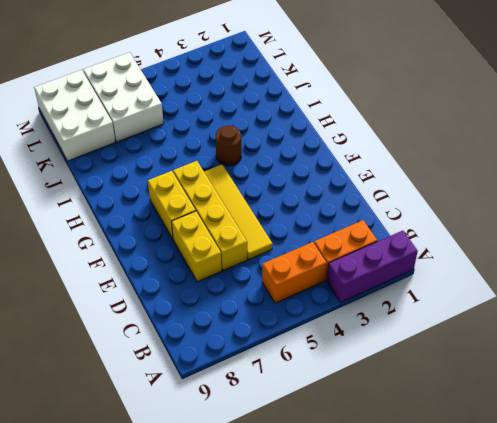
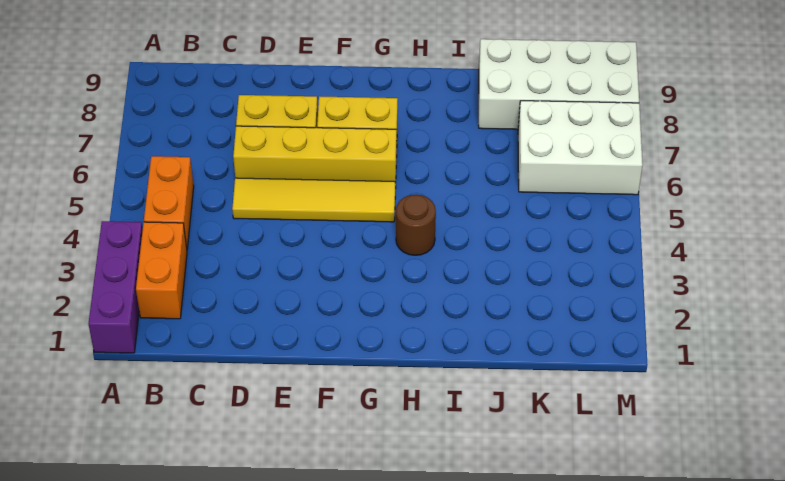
white brick K8:M9 level 1 -> white brick J8:M9 level 1

